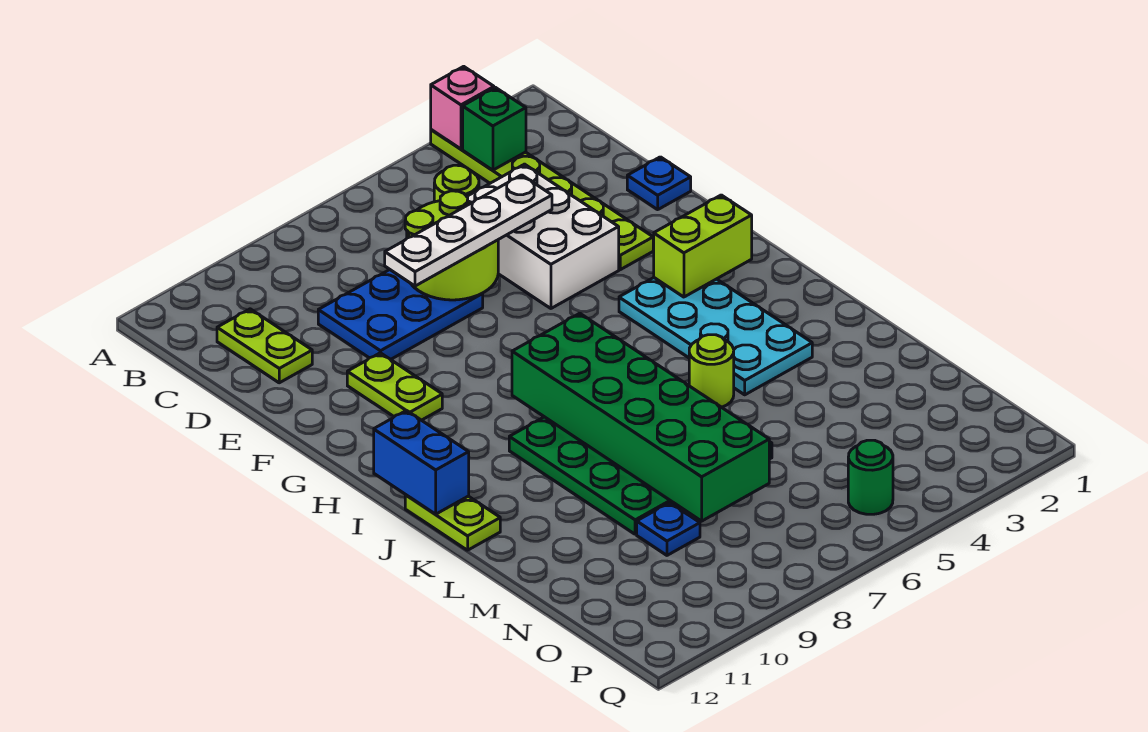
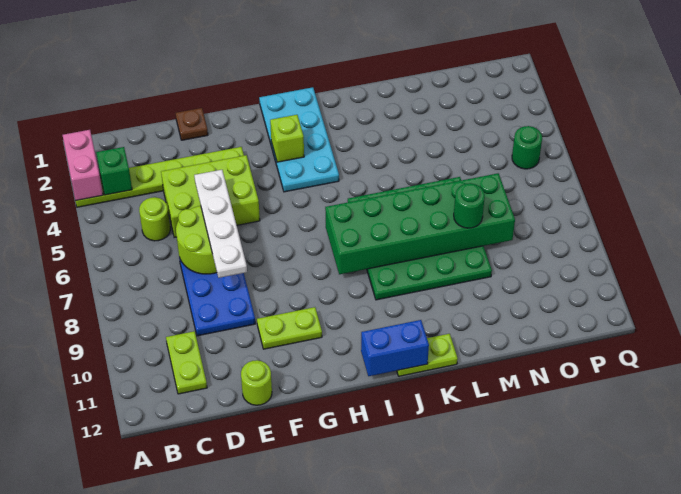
pink brick A3 level 2 -> pink brick A2:A3 level 2
lime plate C11:D11 level 1 -> lime plate C10:C11 level 1
white brick D4:F5 level 1 -> lime brick D4:F5 level 1
blue plate E1 level 1 -> brown plate E1 level 1
lime brick H2:H3 level 2 -> lime brick H3 level 2
cyan plate H3:K4 level 1 -> cyan plate H1:I4 level 1
lime round brick K5 level 1 -> lime round brick E12 level 1
none -> green round brick M8 level 3
blue plate N9 level 1 -> none

